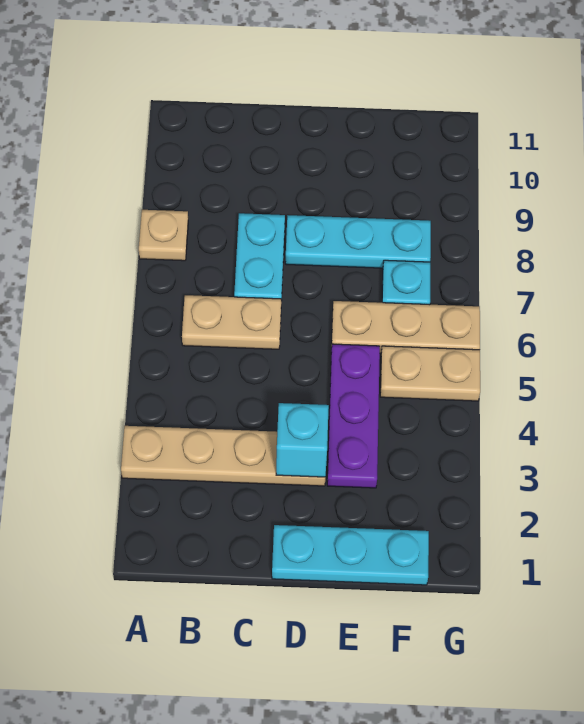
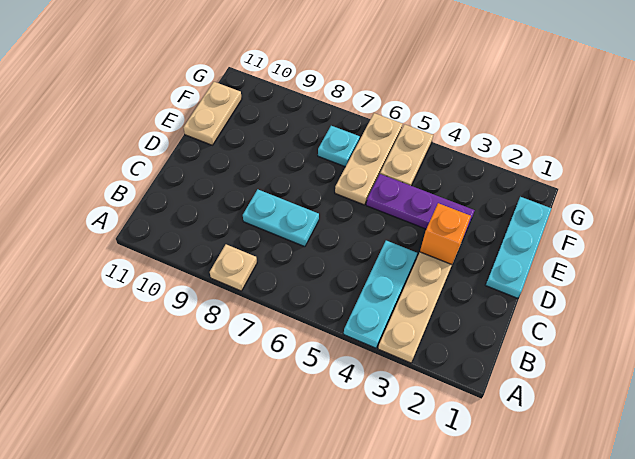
tan plate B6:C6 level 1 -> tan plate E11:F11 level 1
cyan brick D3 level 2 -> orange brick D3 level 2
cyan plate D8:F8 level 1 -> cyan plate A4:C4 level 1

